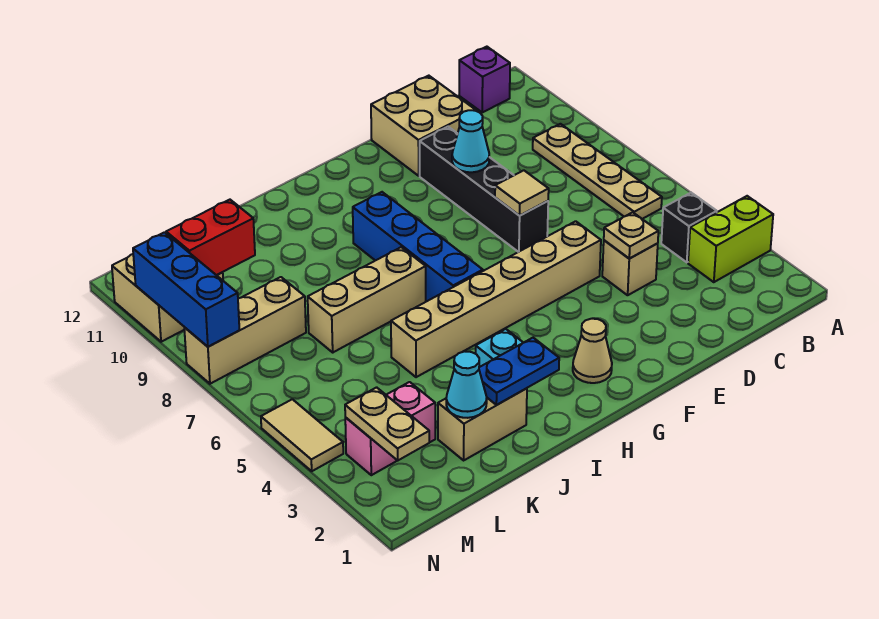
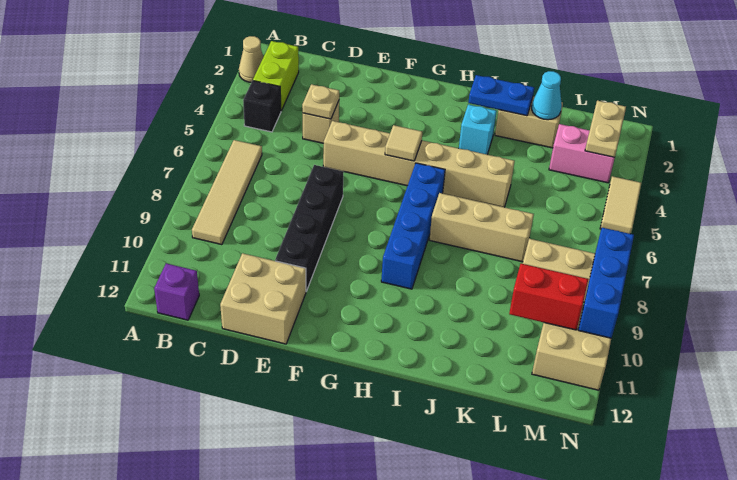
lime brick A3:B3 level 1 -> lime brick B2:B3 level 1
tan plate B6:B9 level 1 -> tan tile B6:B9 level 1
tan tile E7 level 2 -> tan tile G5 level 2
cyan cone E9 level 2 -> none
tan cone G2 level 1 -> tan cone A2 level 1

